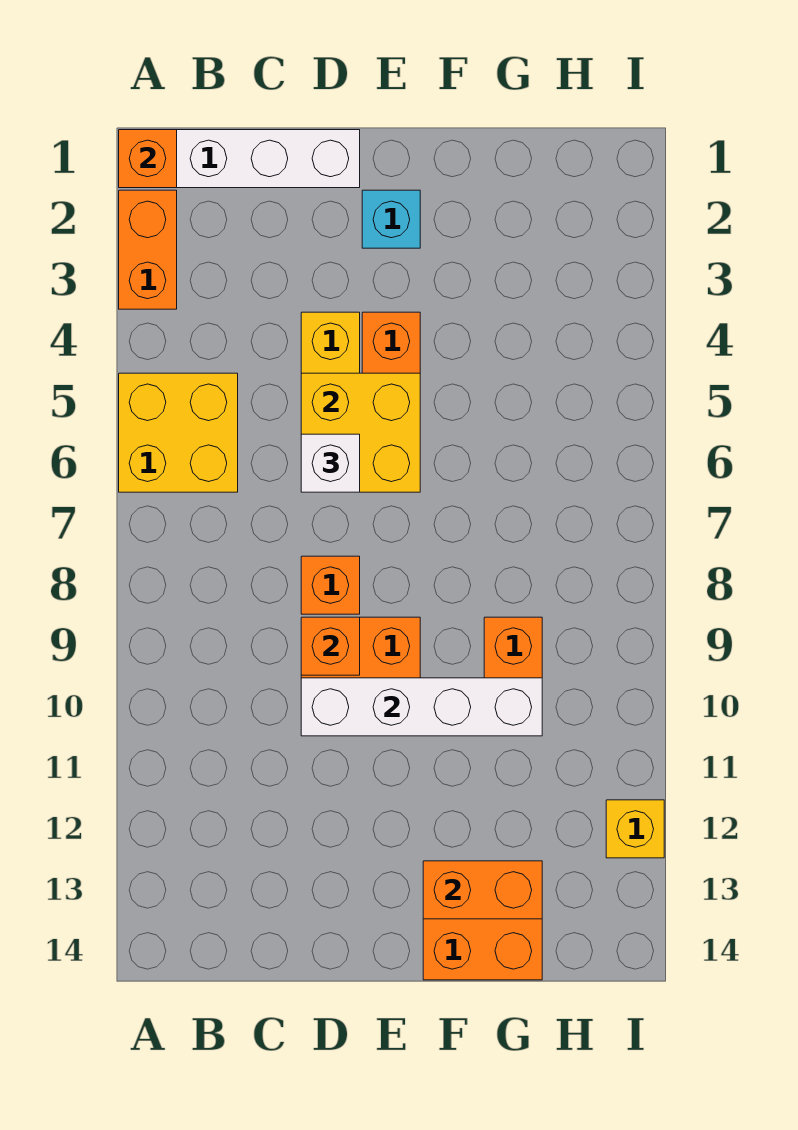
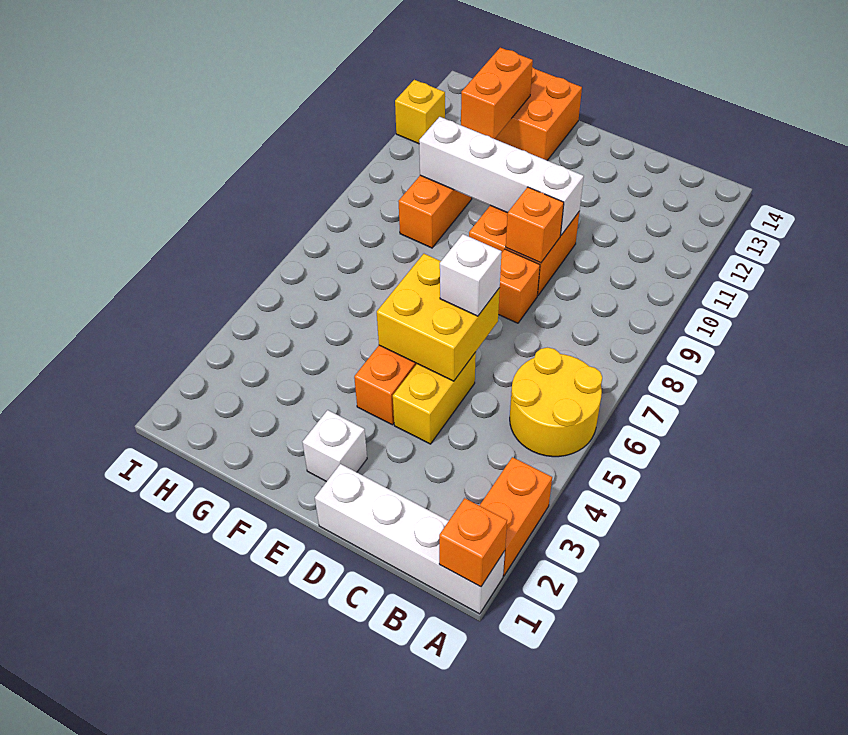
yellow brick A5:B6 level 1 -> yellow round brick A5:B6 level 1
cyan brick E2 level 1 -> white brick E2 level 1
orange brick F13:G13 level 2 -> orange brick G12:G13 level 2

